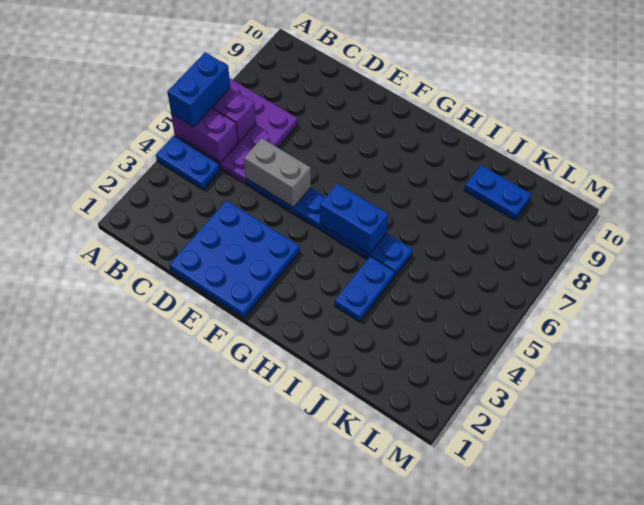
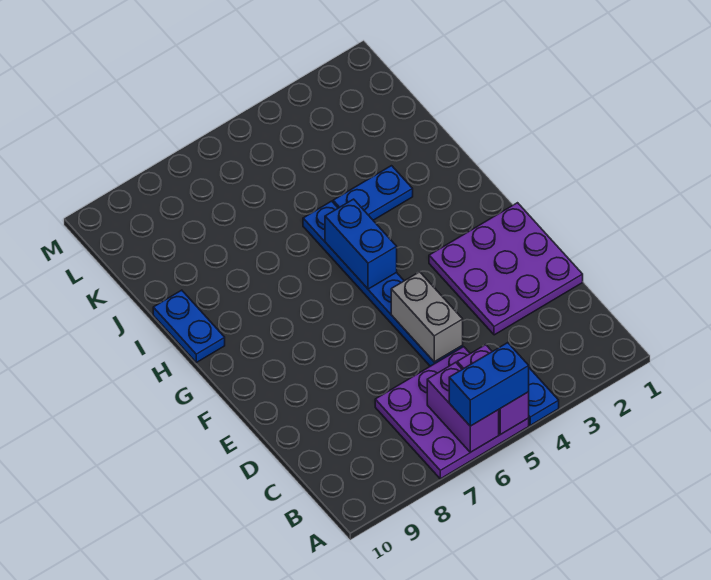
blue plate D1:F3 level 1 -> purple plate D1:F3 level 1
blue plate J9:K9 level 1 -> blue plate H10:I10 level 1

